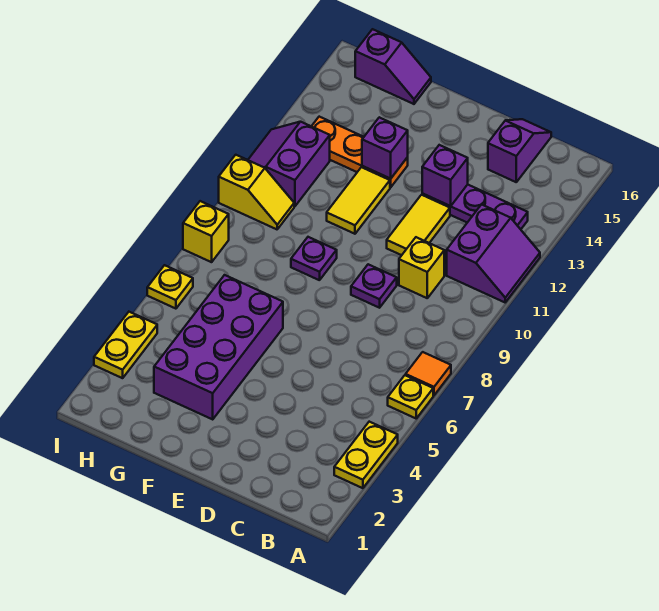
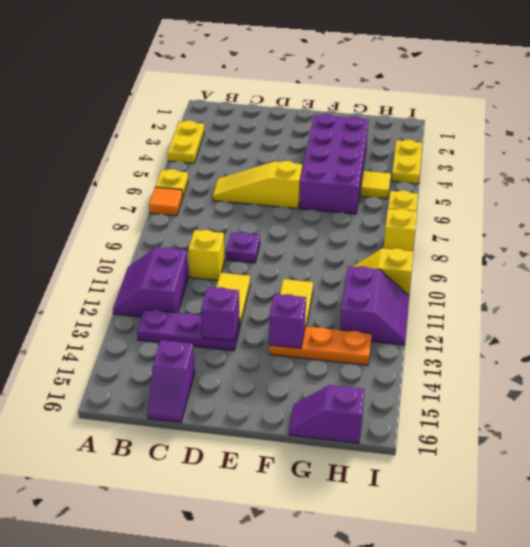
none -> yellow slope C6:E6 level 1 top E
purple plate F9 level 1 -> none
none -> yellow tile H5 level 1

